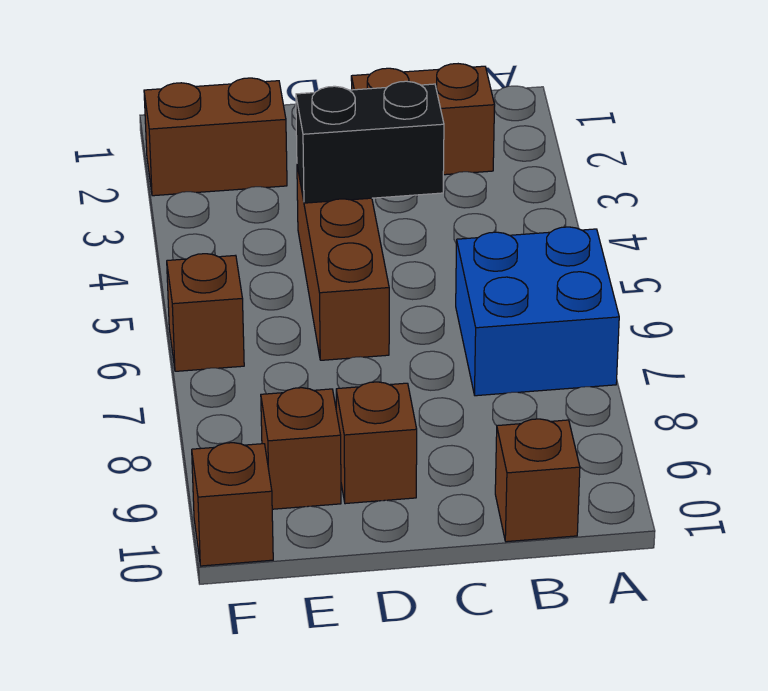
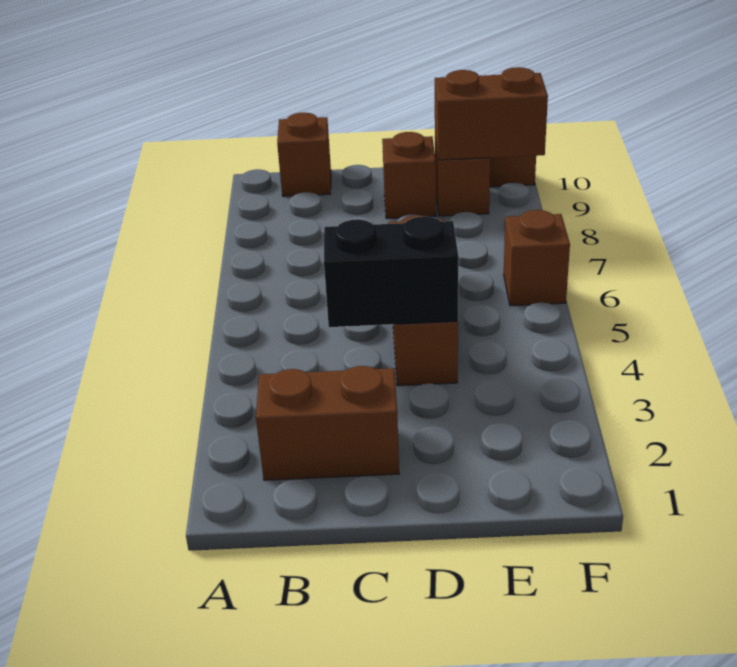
blue brick A6:B7 level 1 -> none
brown brick E2:F2 level 1 -> brown brick E9:F9 level 2

